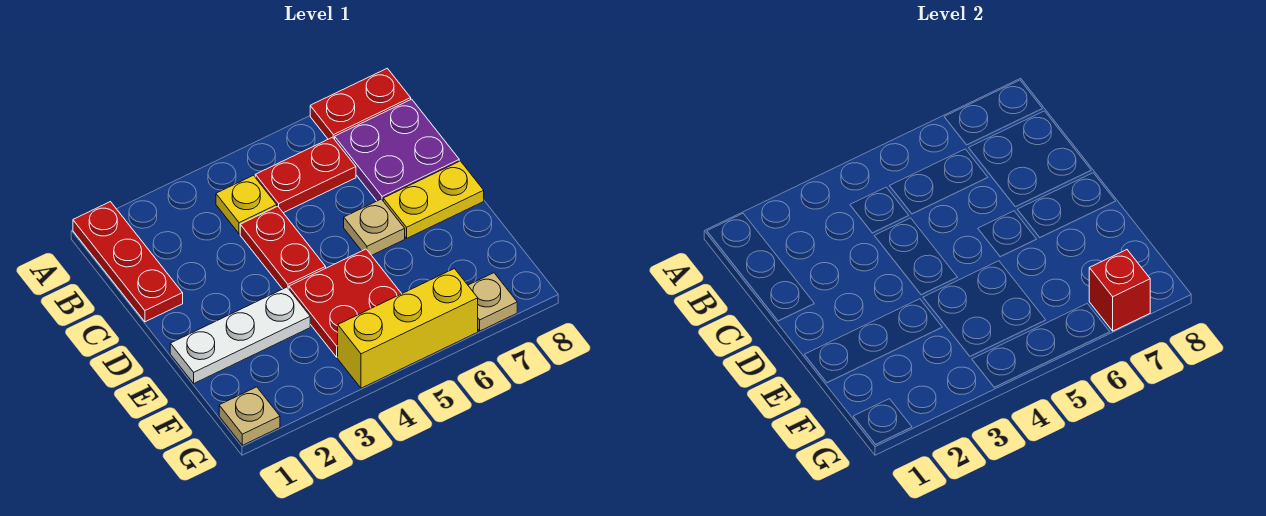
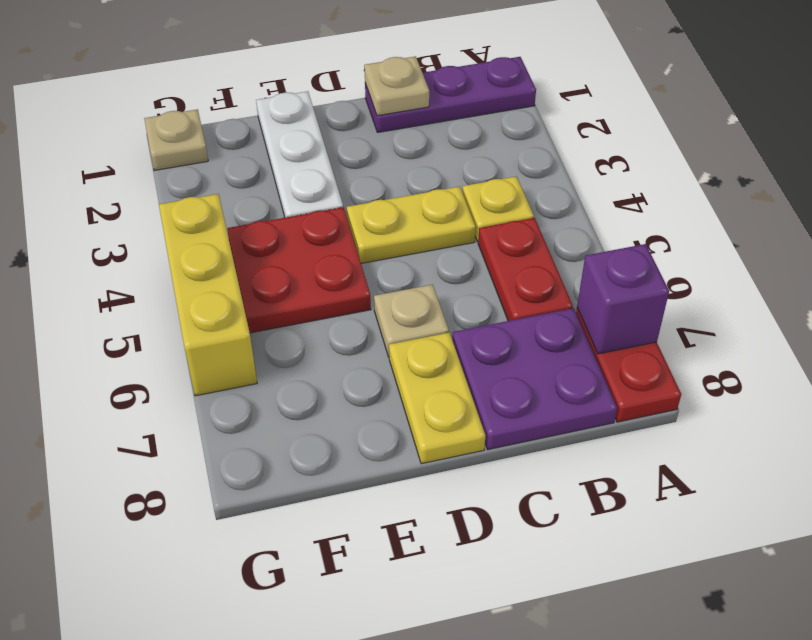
red plate A1:C1 level 1 -> purple plate A1:C1 level 1
none -> purple brick A7 level 2
red plate C4:D4 level 1 -> yellow plate C4:D4 level 1
tan plate G7 level 1 -> tan plate C1 level 2
red brick G7 level 2 -> none

